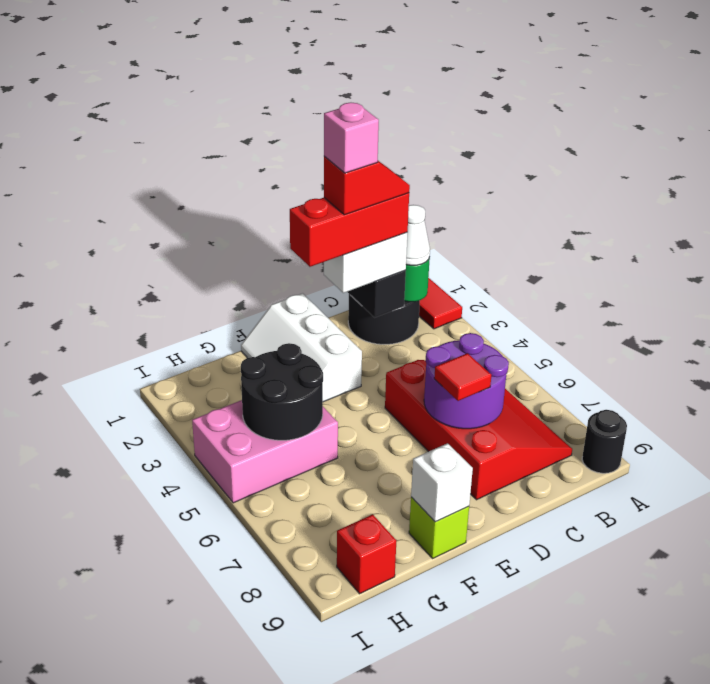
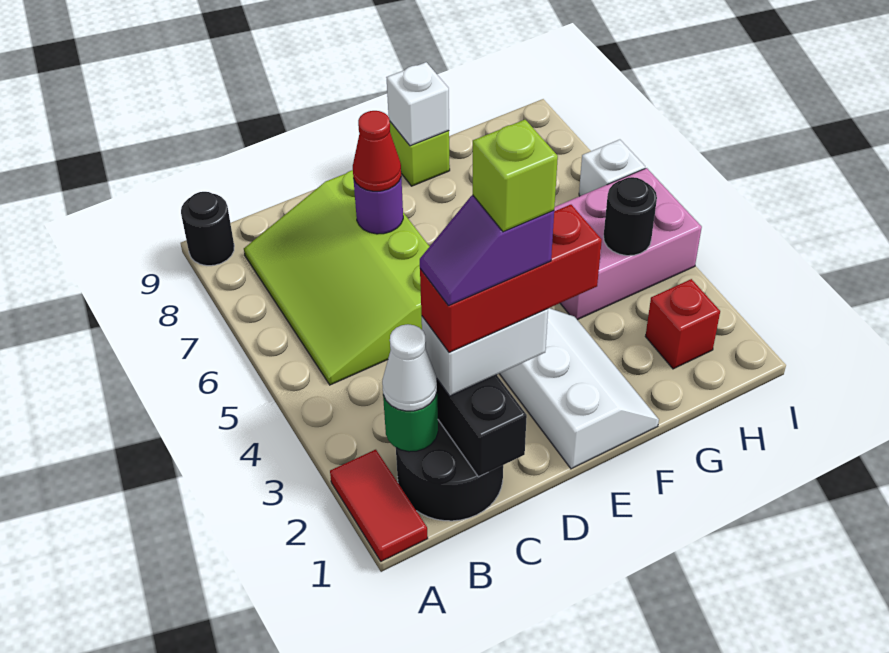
red slope B5:D8 level 1 top D -> lime slope B5:D8 level 1 top D
red slope C2:D2 level 5 top D -> purple slope C2:D2 level 5 top D
purple round brick C6:D7 level 2 -> purple round brick D7 level 2
pink brick D2 level 6 -> lime brick D2 level 6
red tile D7 level 3 -> red cone D7 level 3
black round brick G4:H5 level 2 -> black round brick H4 level 2
red brick H9 level 1 -> red brick H2 level 1
none -> white brick I6 level 1

